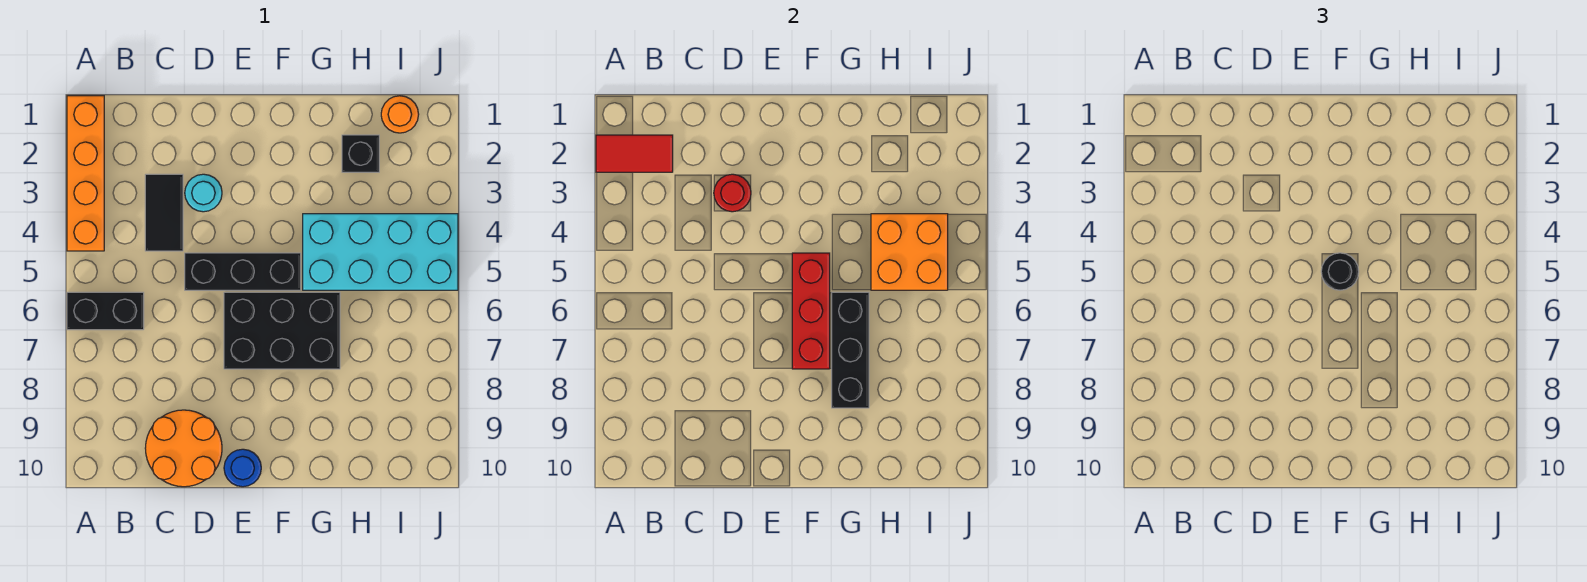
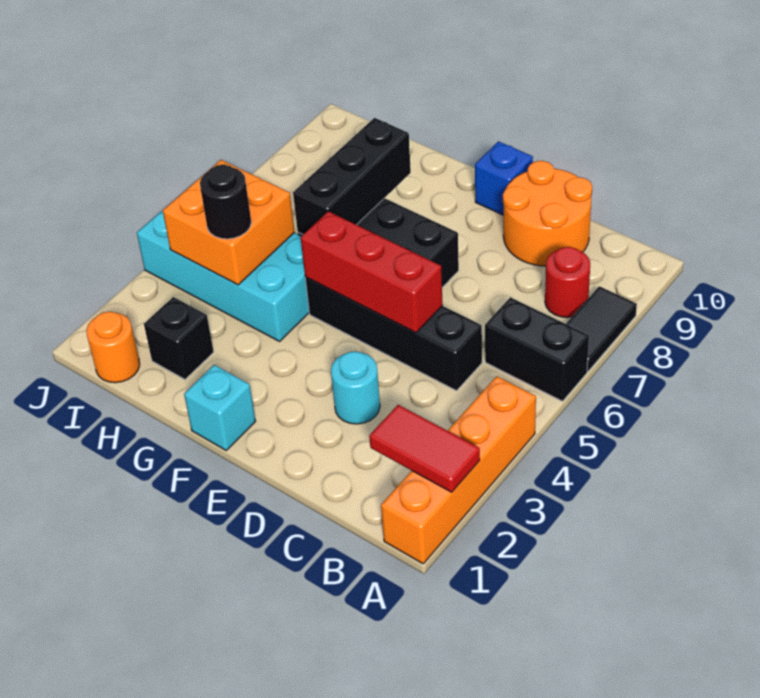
black tile C3:C4 level 1 -> black tile A7:A8 level 1
red round brick D3 level 2 -> red round brick B8 level 1
black brick D5:F5 level 1 -> black brick C5:F5 level 1
blue round brick E10 level 1 -> blue brick E10 level 1
none -> cyan brick F1 level 1
red brick F5:F7 level 2 -> red brick D5:F5 level 2
black round brick F5 level 3 -> black round brick H4 level 3

